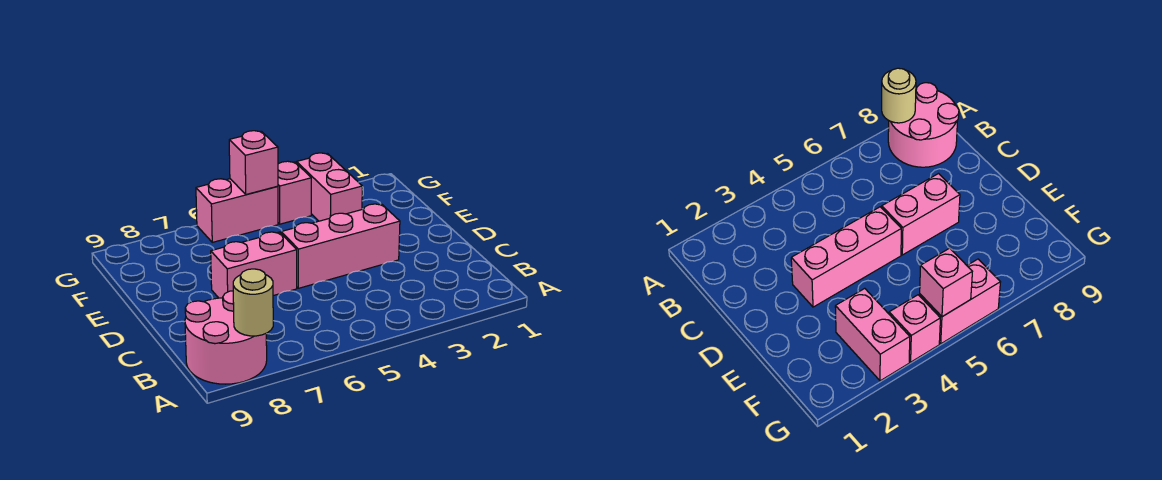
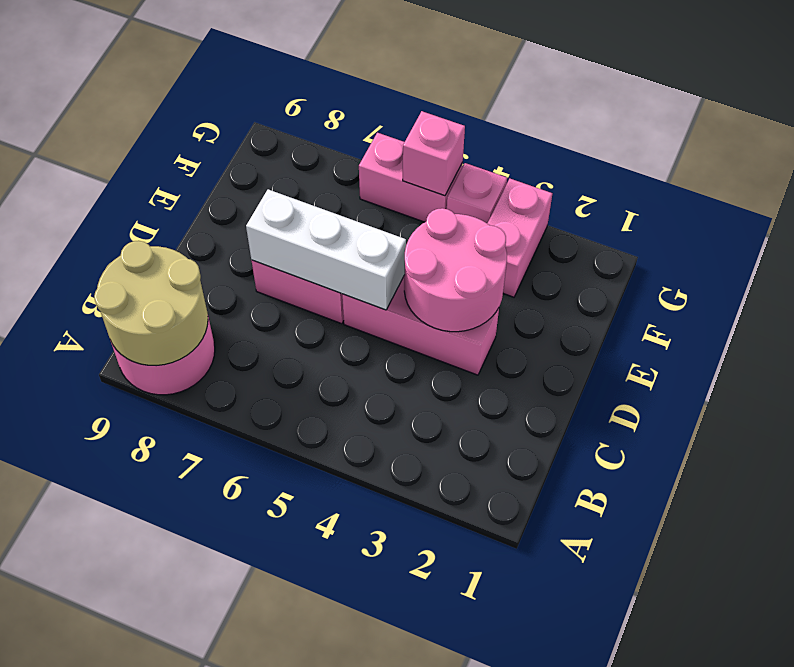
tan round brick A8 level 2 -> tan round brick A8:B9 level 2
none -> pink round brick D3:E4 level 2
none -> white brick D5:D7 level 2

